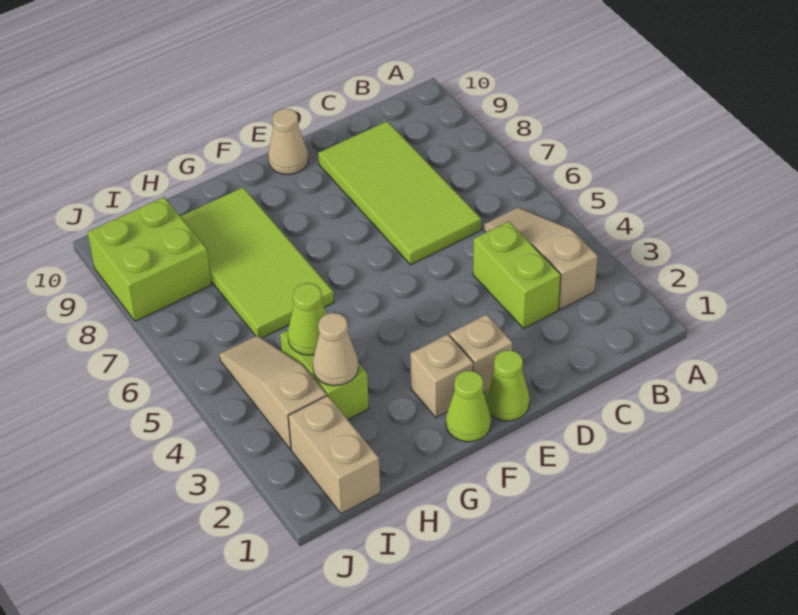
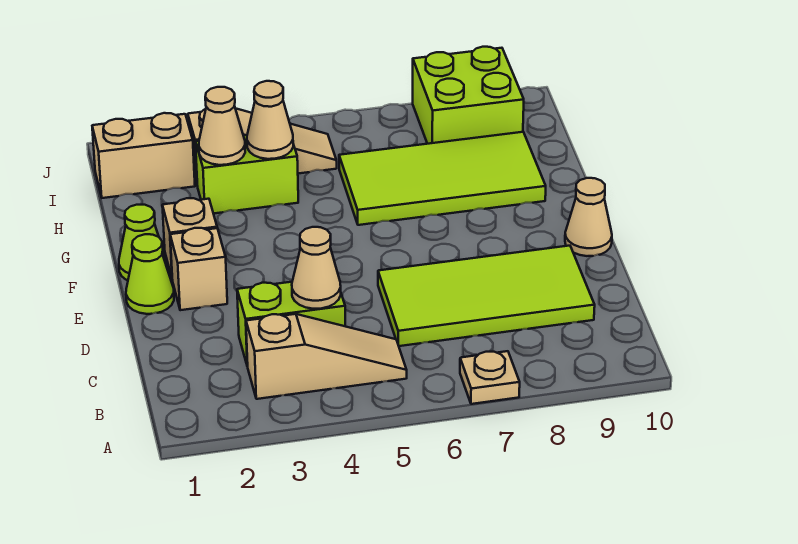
none -> tan plate A7 level 1
none -> tan cone C4 level 2
lime cone H4 level 2 -> tan cone H4 level 2

